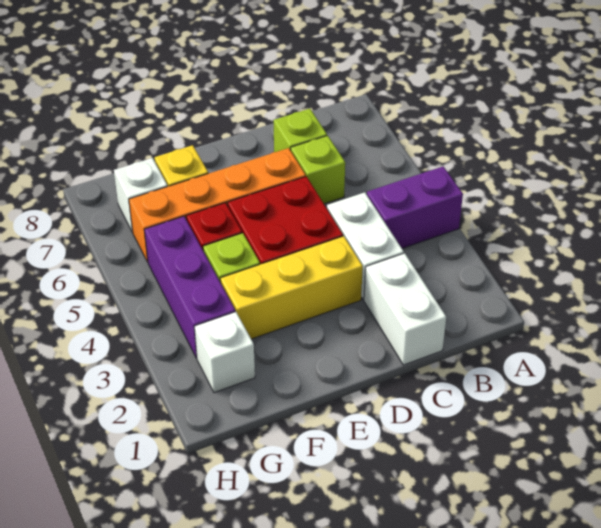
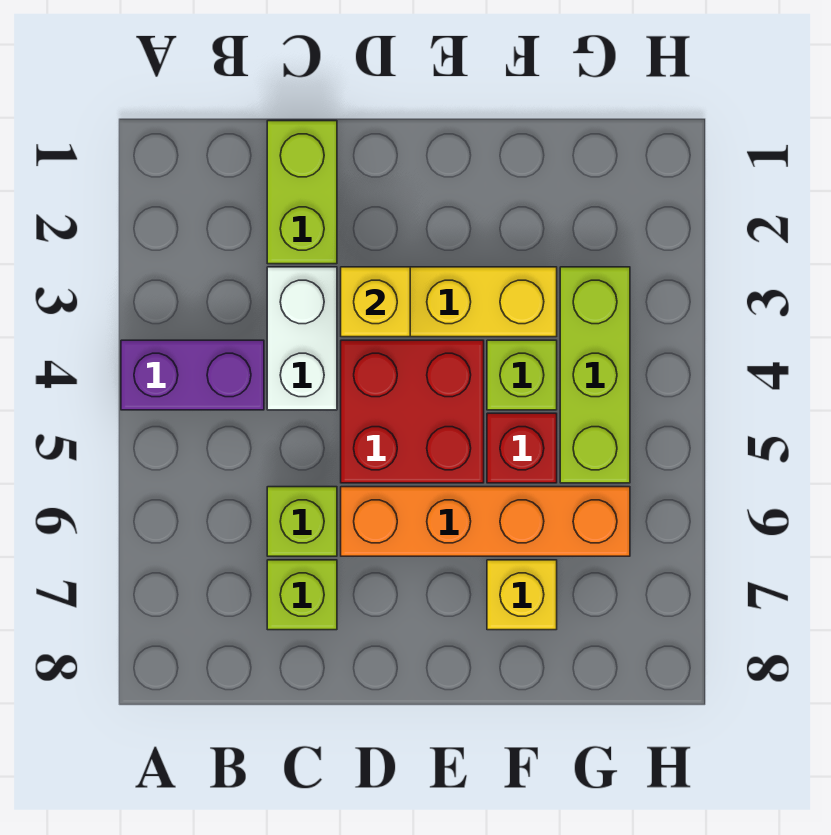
white brick C1:C2 level 1 -> lime brick C1:C2 level 1
none -> yellow brick D3 level 2
white brick G2 level 1 -> none
purple brick G3:G5 level 1 -> lime brick G3:G5 level 1
white brick G7 level 1 -> none

